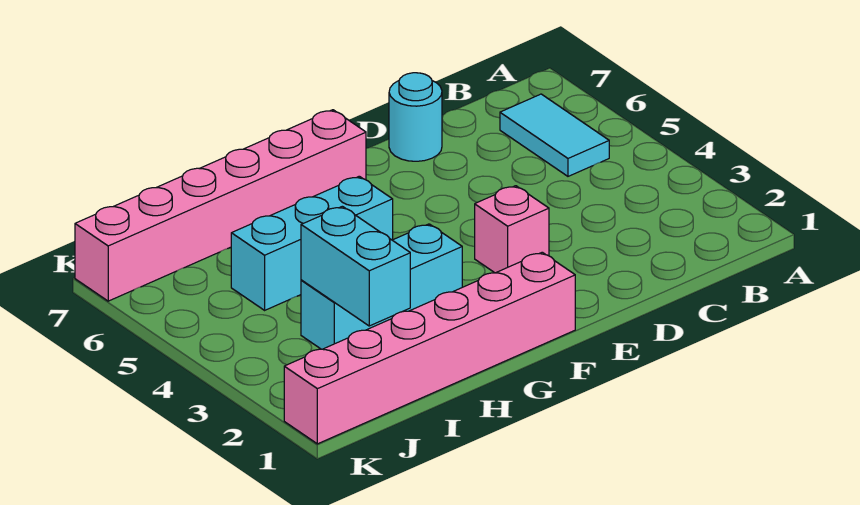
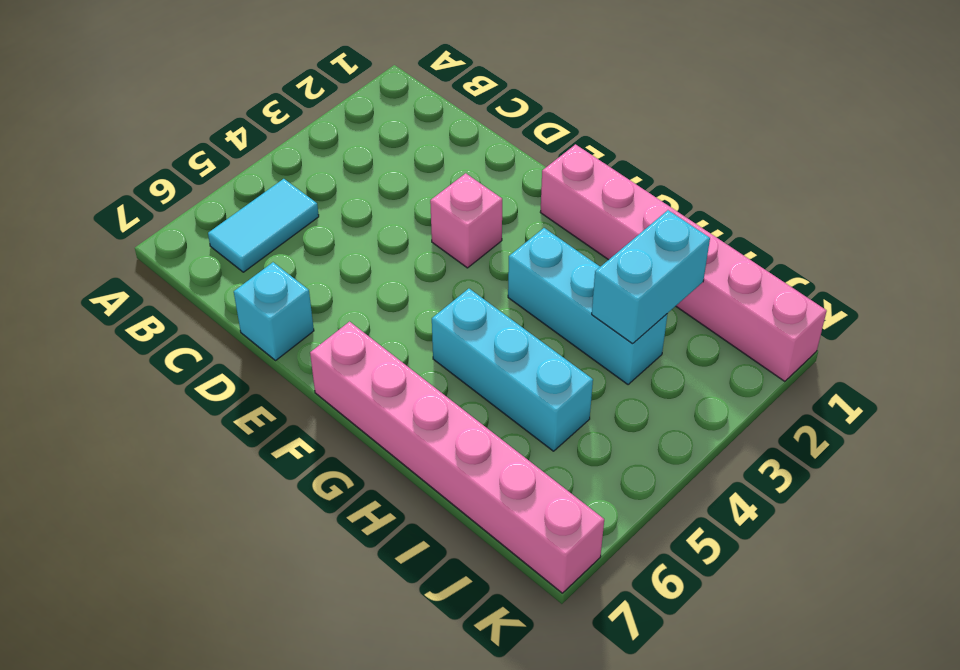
cyan round brick D7 level 1 -> cyan brick D7 level 1

